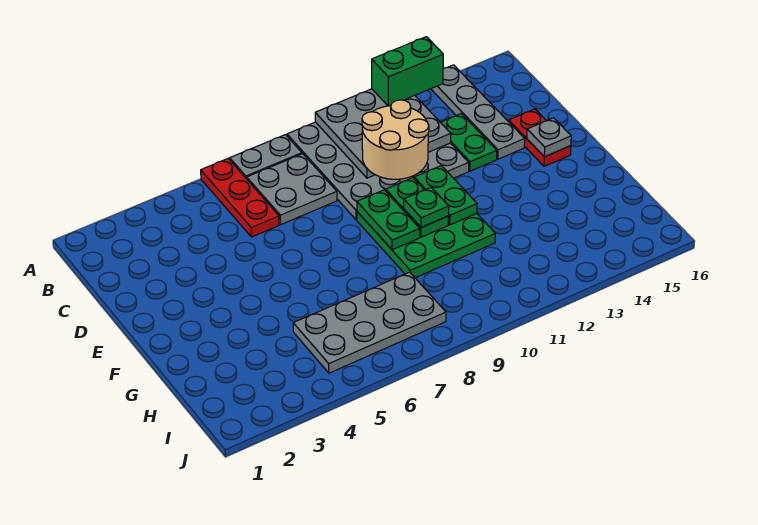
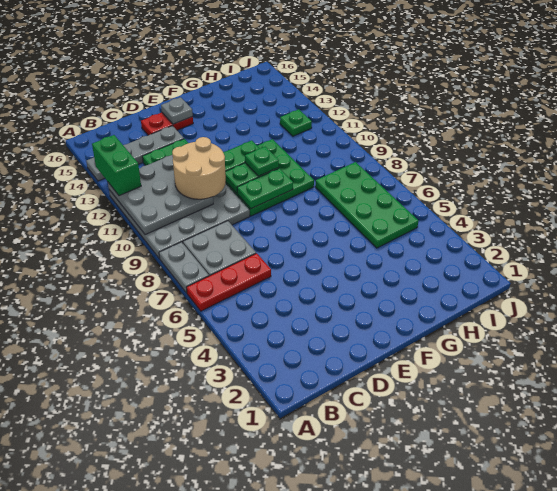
grey plate H5:I8 level 1 -> green plate H5:I8 level 1
none -> green plate I12 level 1

